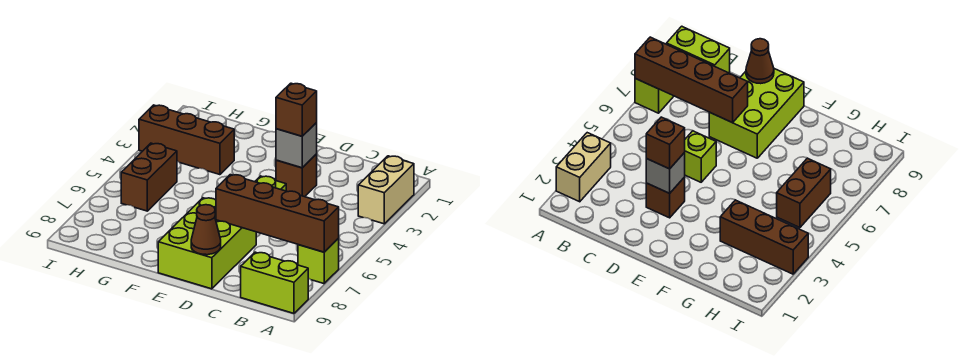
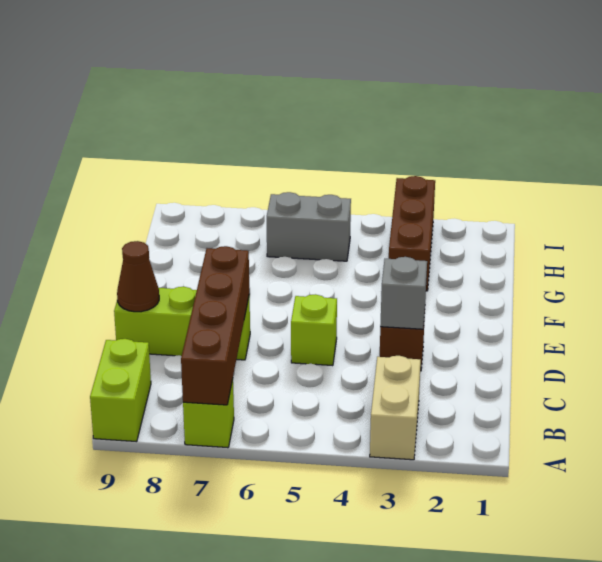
tan brick A2:A3 level 1 -> tan brick A3:B3 level 1
brown brick D3 level 3 -> none
lime brick D7:E9 level 1 -> lime brick D7:D9 level 1
brown brick H5:H6 level 1 -> grey brick H5:H6 level 1

